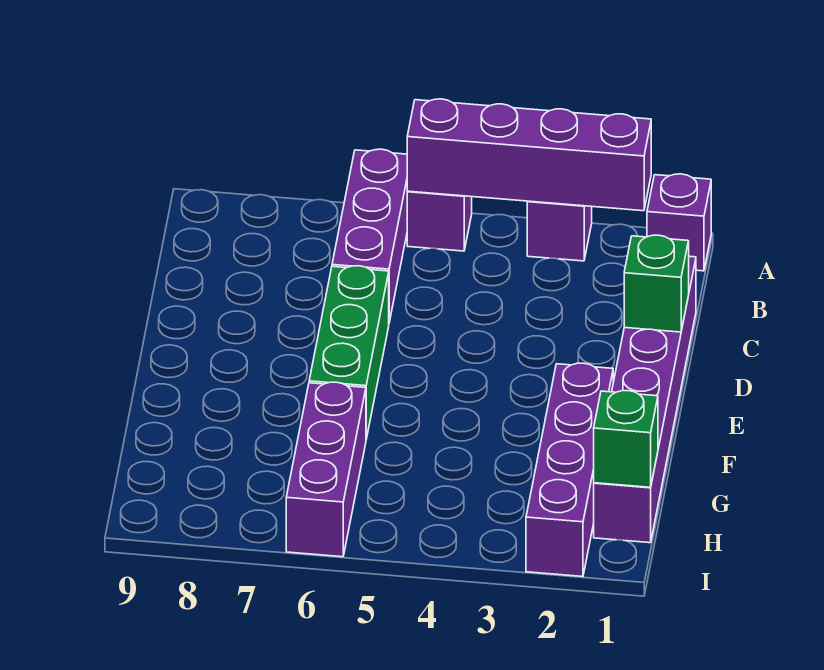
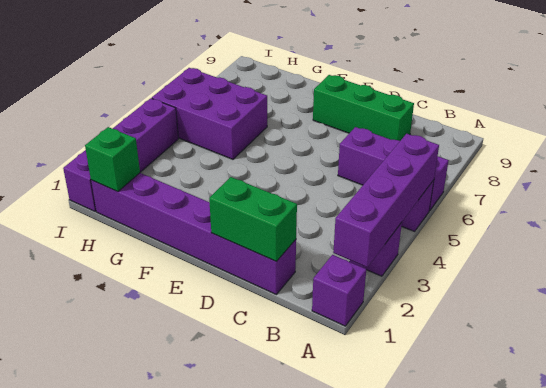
green brick D1 level 2 -> green brick C1:D1 level 2
green brick D6:F6 level 1 -> green brick C8:E8 level 1
purple brick F2:I2 level 1 -> purple brick I1:I4 level 1
purple brick G6:I6 level 1 -> purple brick G5:I6 level 1

